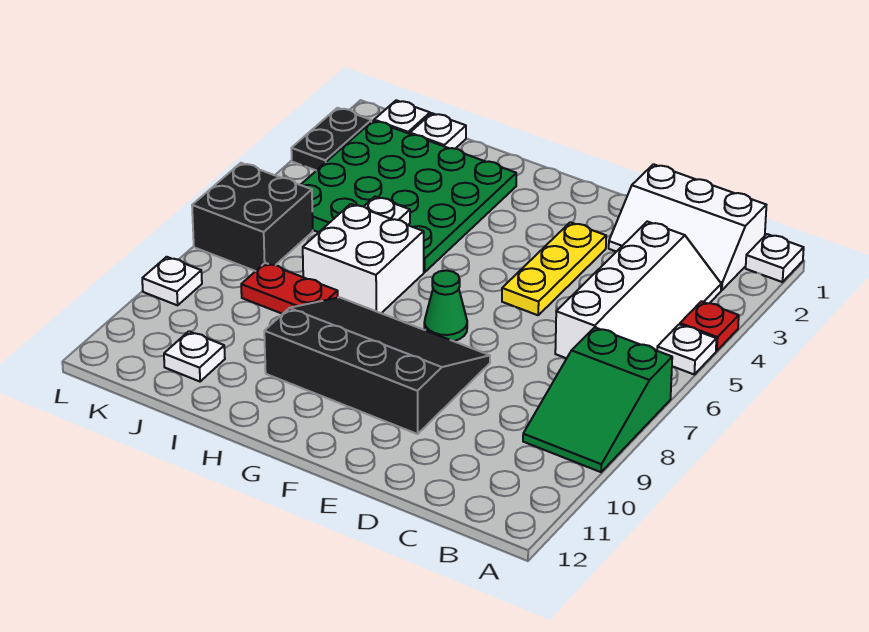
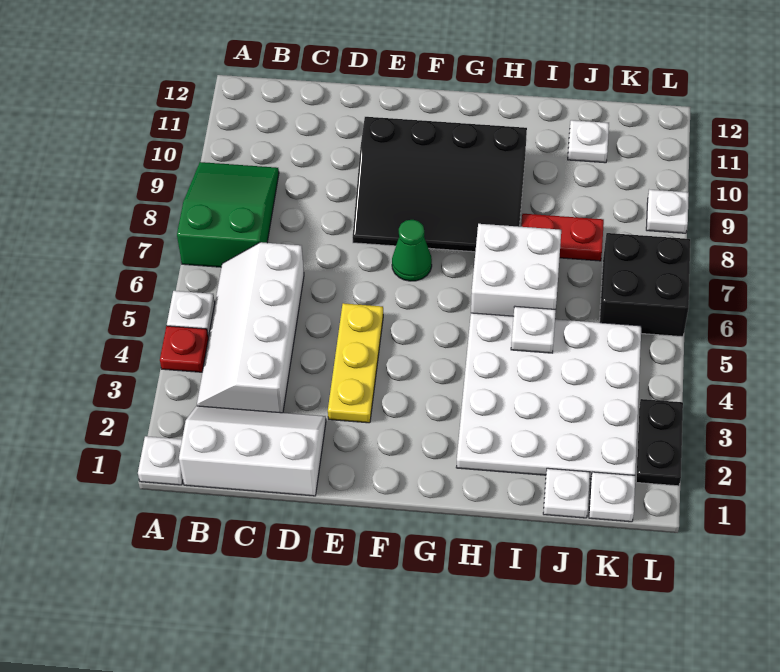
green plate H2:K5 level 1 -> white plate H2:K5 level 1

